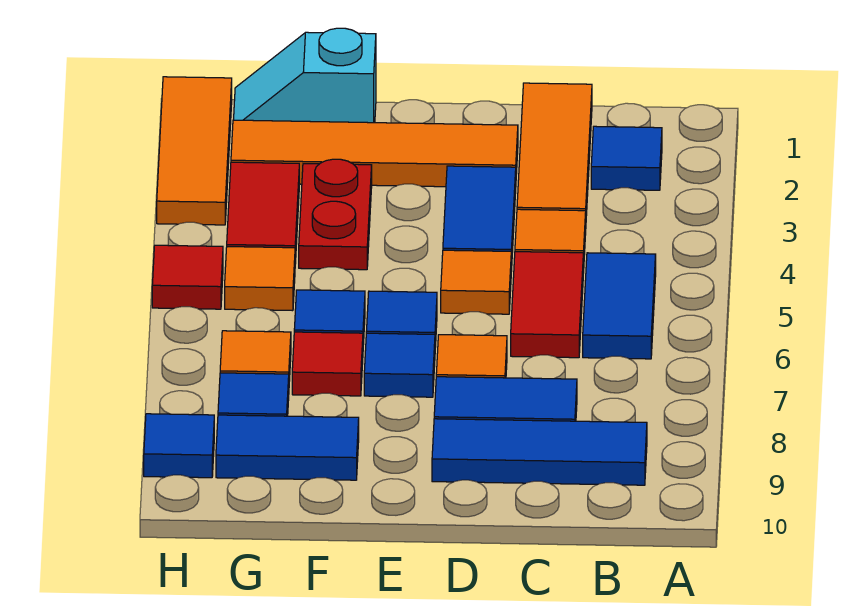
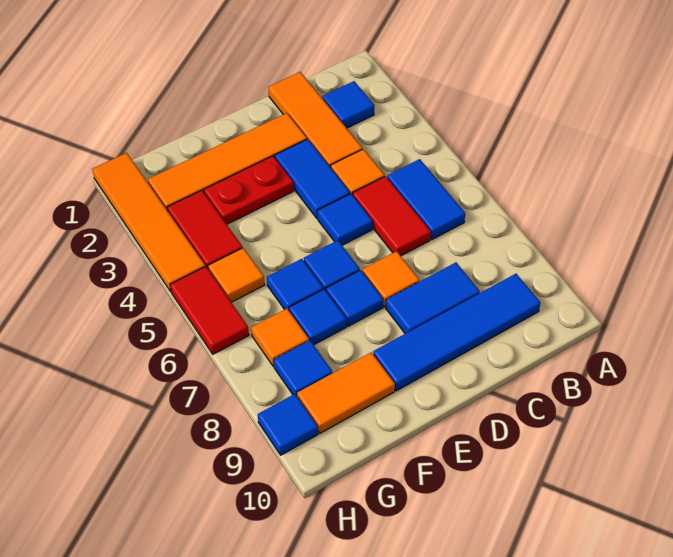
blue tile B9:D9 level 1 -> blue tile B9:E9 level 1
orange tile D5 level 1 -> blue tile D5 level 1
cyan slope F1:G1 level 1 top F -> none
red plate F3:F4 level 1 -> red plate E3:F3 level 1
red tile F7 level 1 -> blue tile F7 level 1
blue tile F9:G9 level 1 -> orange tile F9:G9 level 1
orange tile H1:H3 level 1 -> orange tile H1:H4 level 1
red tile H5 level 1 -> red tile H5:H6 level 1

